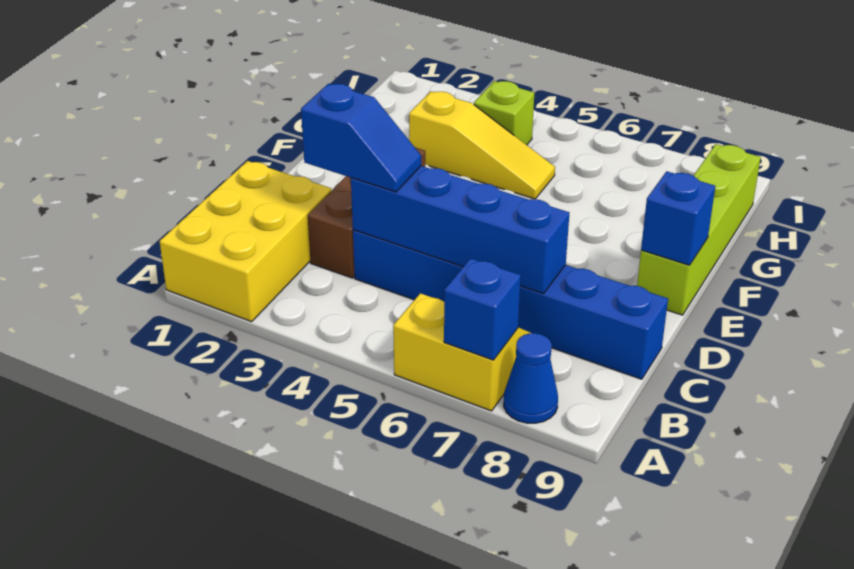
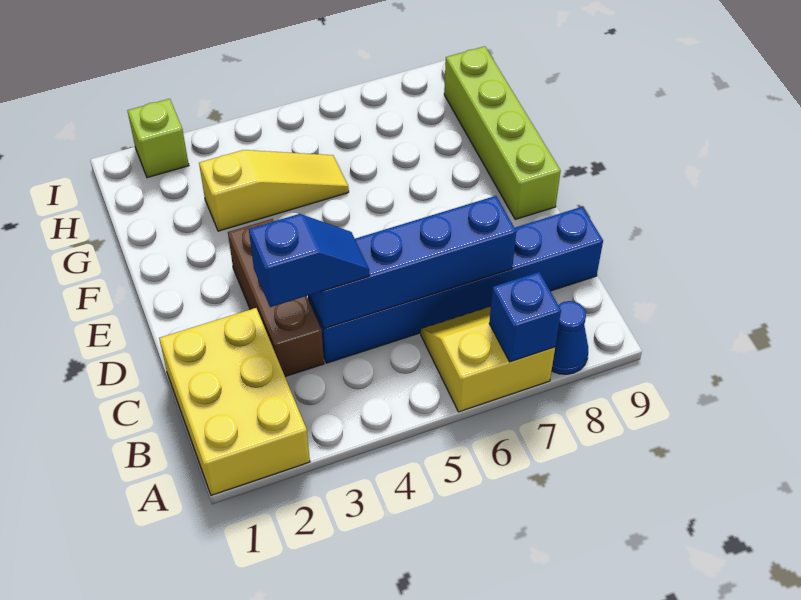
blue brick E9 level 2 -> none
lime brick H4 level 1 -> lime brick I2 level 1

